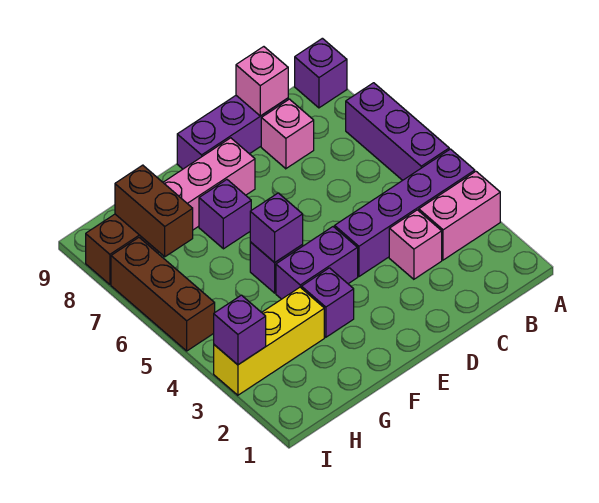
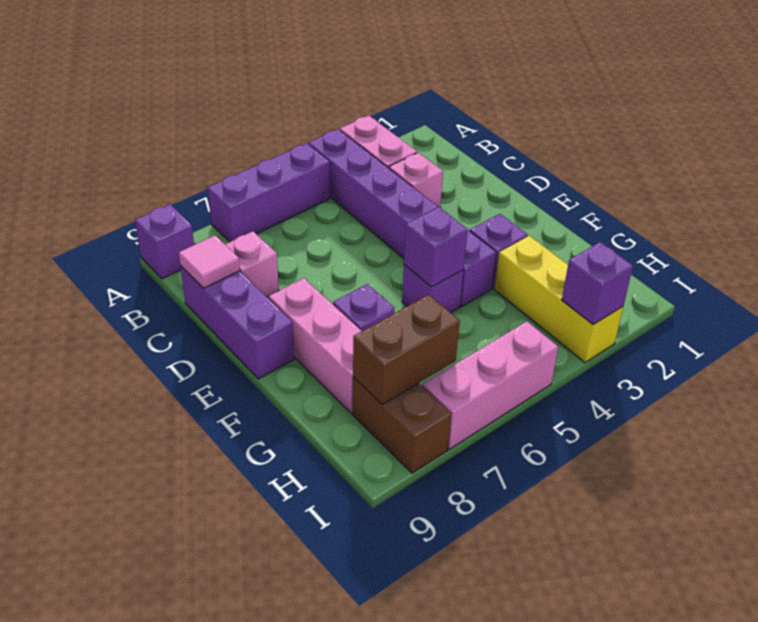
pink brick C9 level 2 -> pink tile C9 level 2
brown brick I5:I7 level 1 -> pink brick I5:I7 level 1

